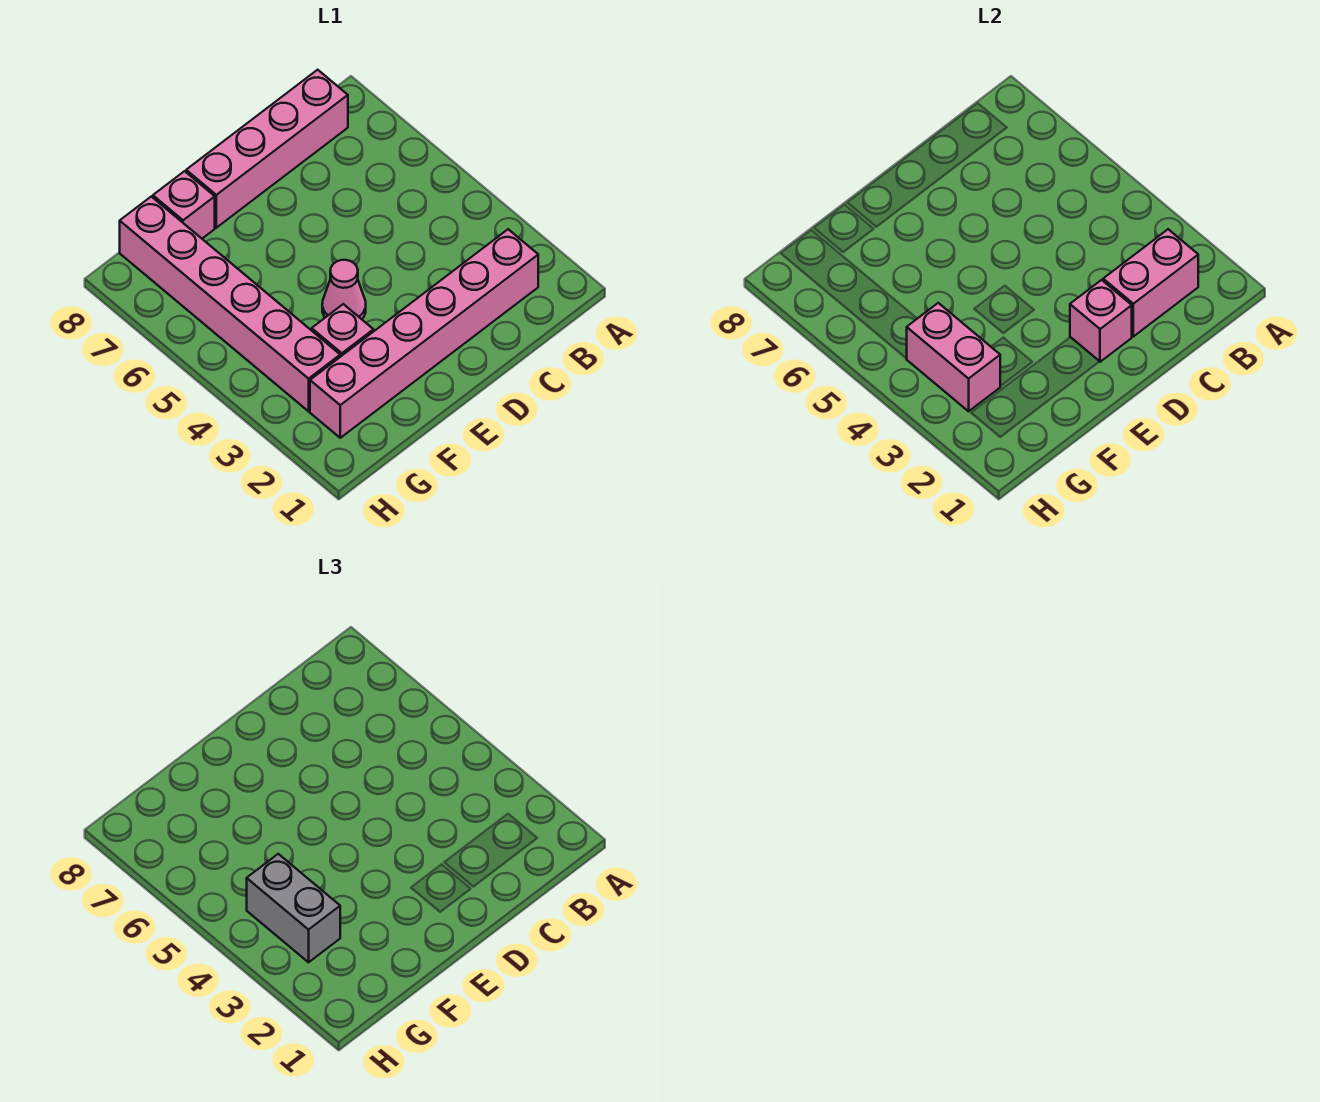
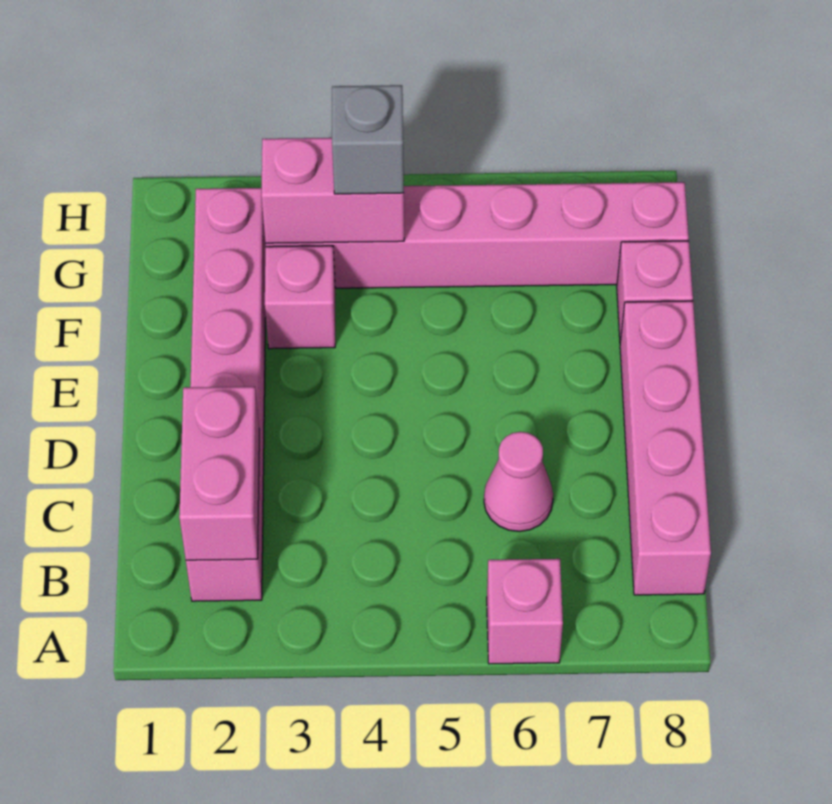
pink brick D2 level 2 -> pink brick A6 level 1
pink cone E4 level 1 -> pink cone C6 level 1
grey brick G3:G4 level 3 -> grey brick G4 level 3

